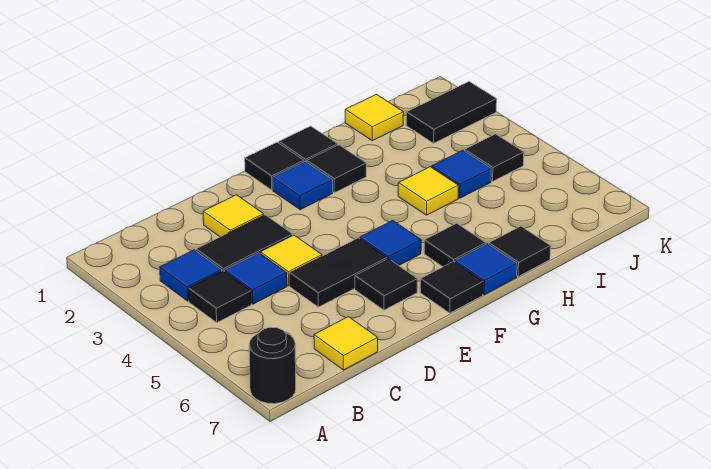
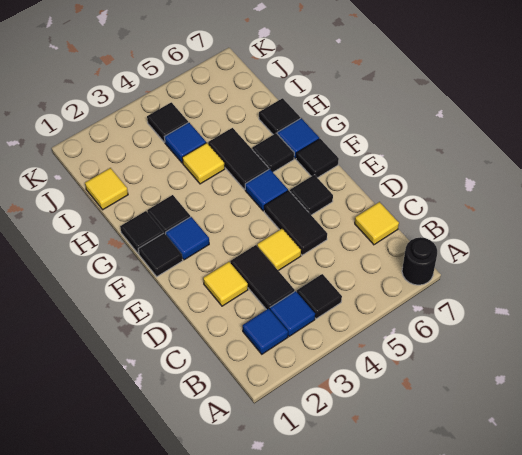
blue tile C4 level 1 -> blue tile B2 level 1
black tile J2:K2 level 1 -> black tile G5:H5 level 1

